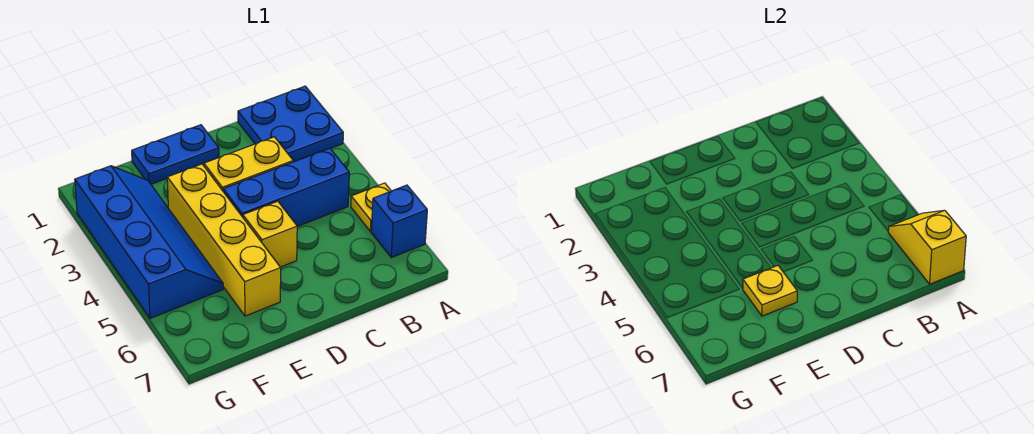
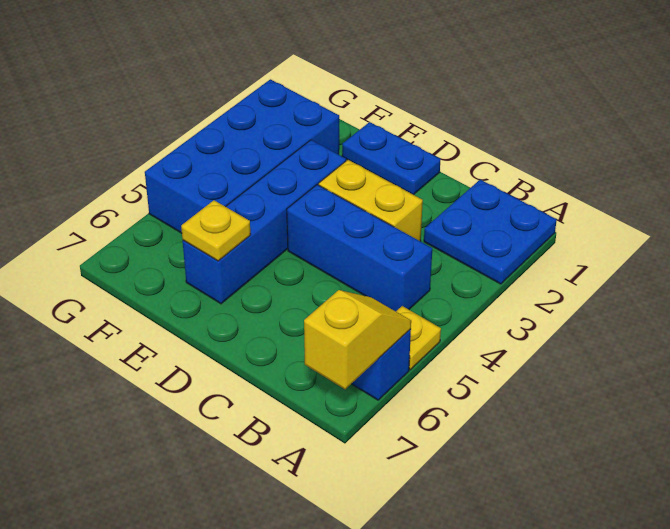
yellow brick D5 level 1 -> none
yellow brick E3:E6 level 1 -> blue brick E3:E6 level 1
blue slope F2:G5 level 1 top G -> blue brick F2:G5 level 1

